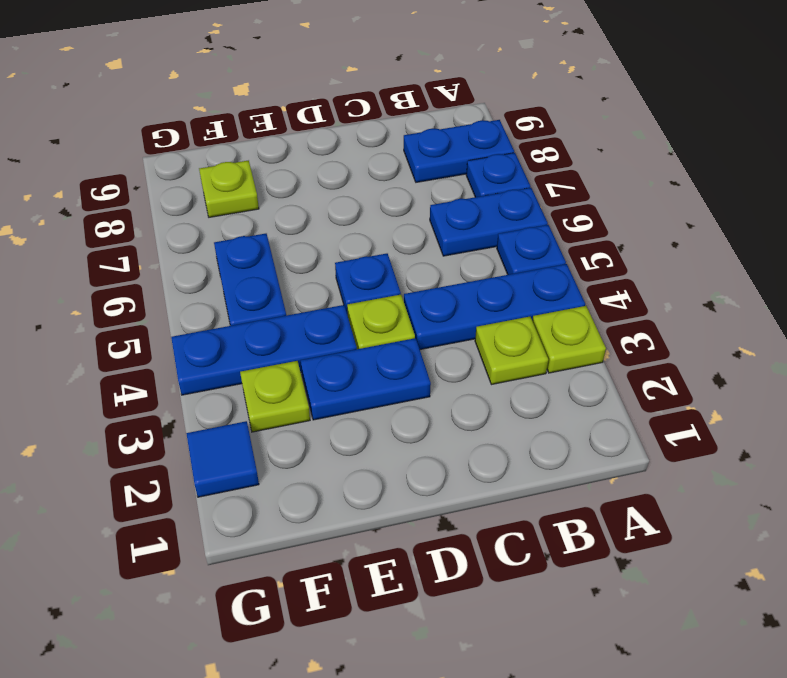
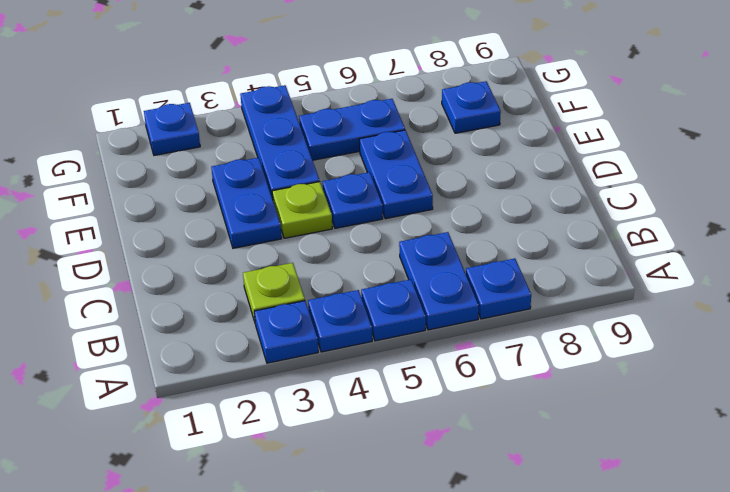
lime plate A3 level 1 -> blue plate A3 level 1
blue plate A4:C4 level 1 -> blue plate A4 level 1
blue plate A8:B8 level 1 -> blue plate D6:E6 level 1
lime plate F3 level 1 -> none
lime plate F8 level 1 -> blue plate F8 level 1
blue tile G2 level 1 -> blue plate G2 level 1

